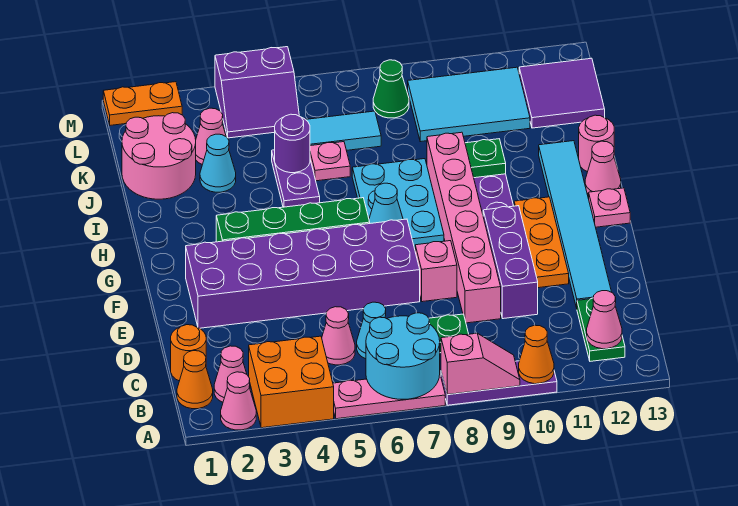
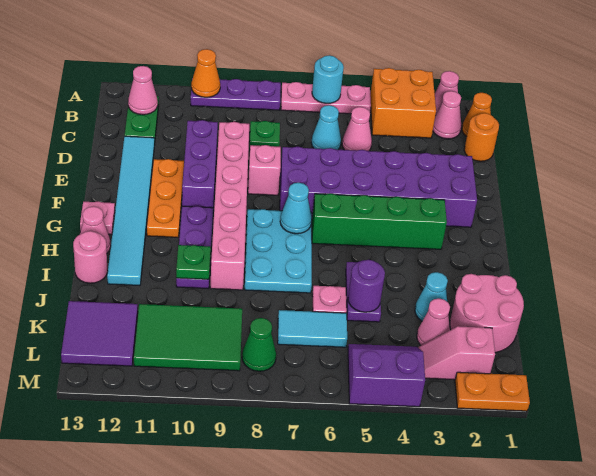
cyan round brick A6:B7 level 2 -> cyan round brick A6 level 2
pink slope A8:A9 level 2 top 8 -> pink slope L2:L3 level 1 top 2
cyan tile K9:L11 level 1 -> green tile K9:L11 level 1

